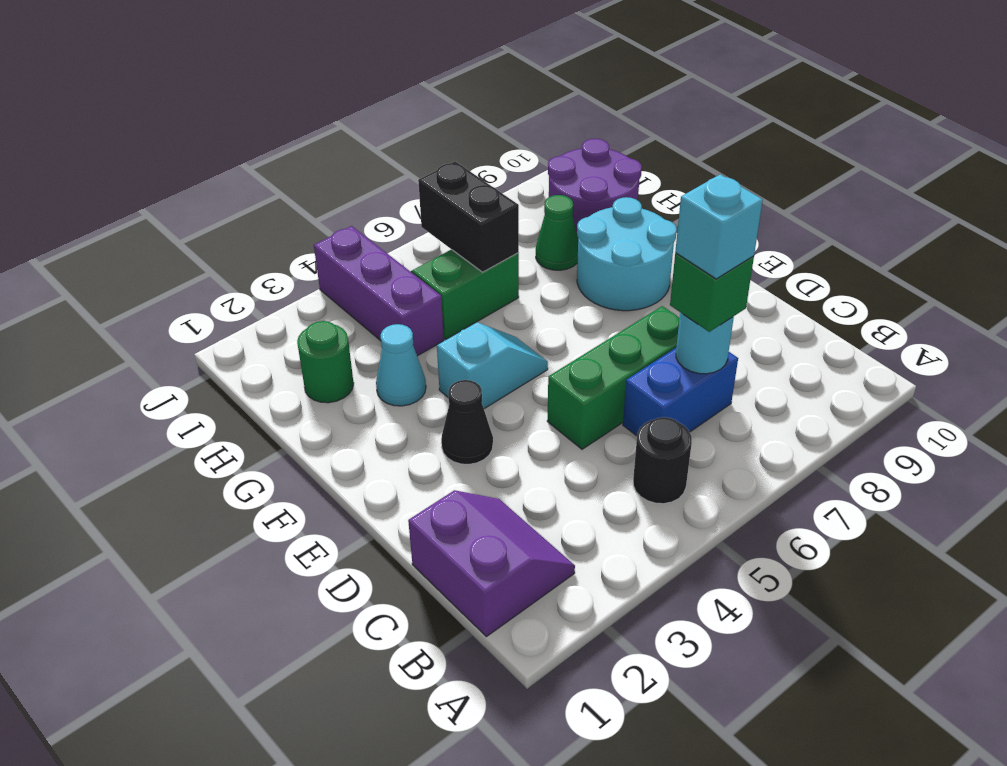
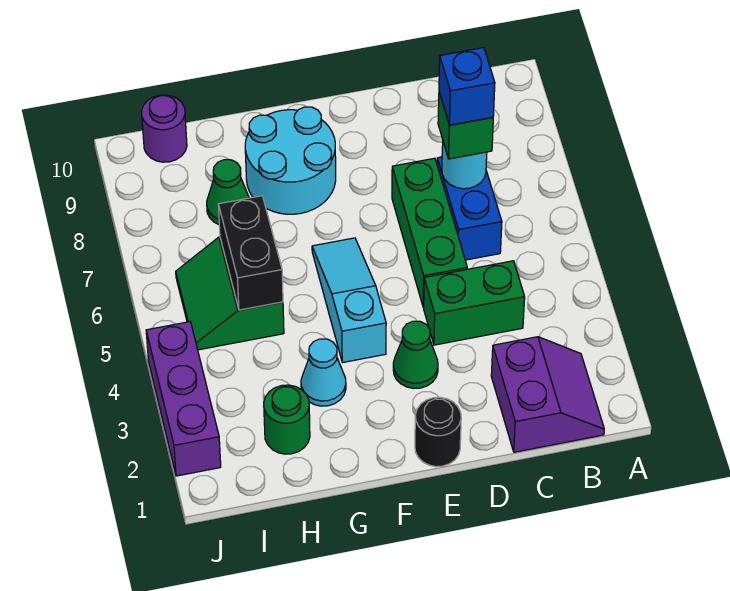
purple slope B1:C2 level 1 top 1 -> purple slope B1:C2 level 1 top C
black round brick B5 level 1 -> black round brick E1 level 1
none -> green brick C4:D4 level 1
cyan brick C7 level 4 -> blue brick C7 level 4
black cone E3 level 1 -> green cone E3 level 1
cyan slope F4:F5 level 1 top 4 -> cyan slope F4:F6 level 1 top 4
purple brick H4:J4 level 1 -> purple brick J2:J4 level 1
black brick H6:I6 level 2 -> black brick H5:H6 level 2
purple round brick H9:I10 level 1 -> purple round brick I10 level 1

